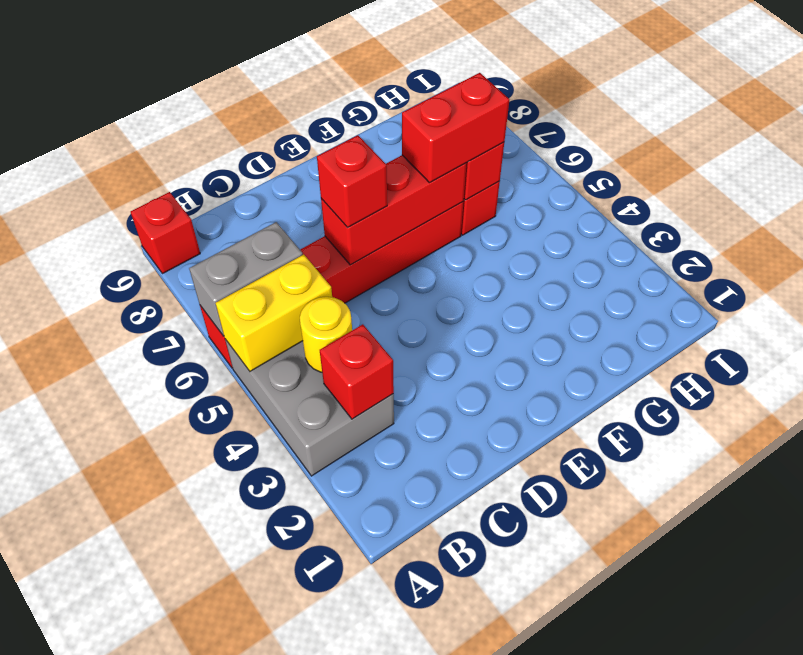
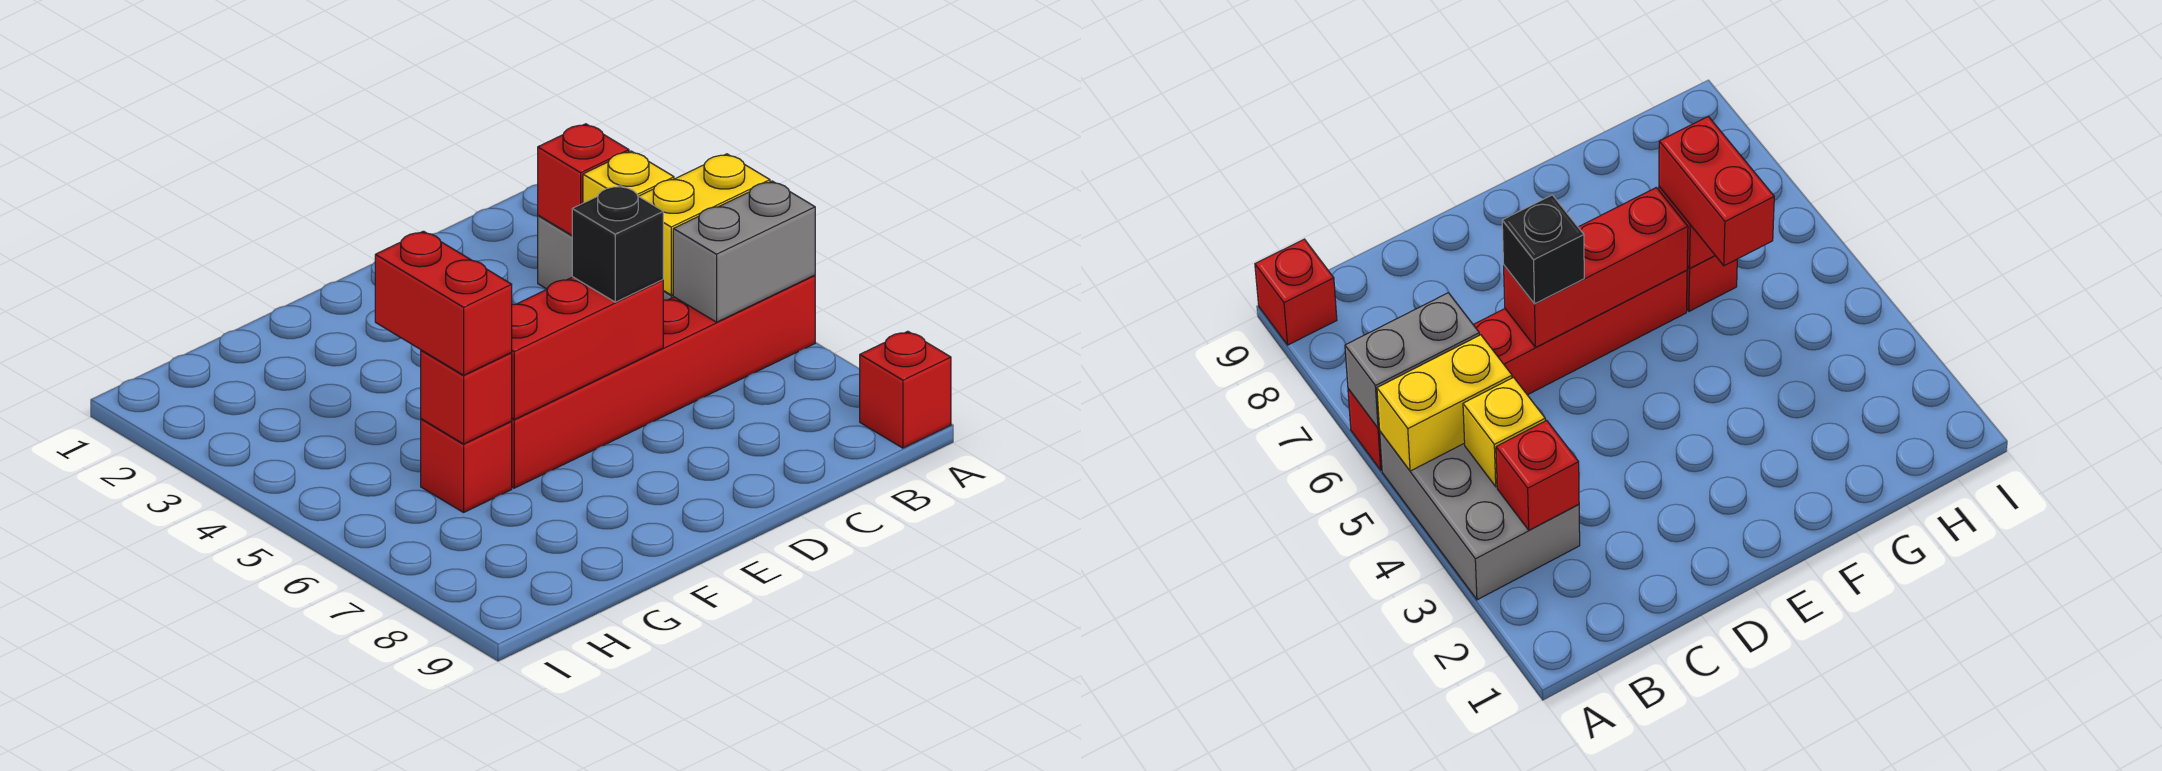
yellow round brick B4 level 2 -> yellow brick B4 level 2
red brick D6 level 3 -> black brick D6 level 3
red brick F6:G6 level 3 -> red brick G5:G6 level 3

